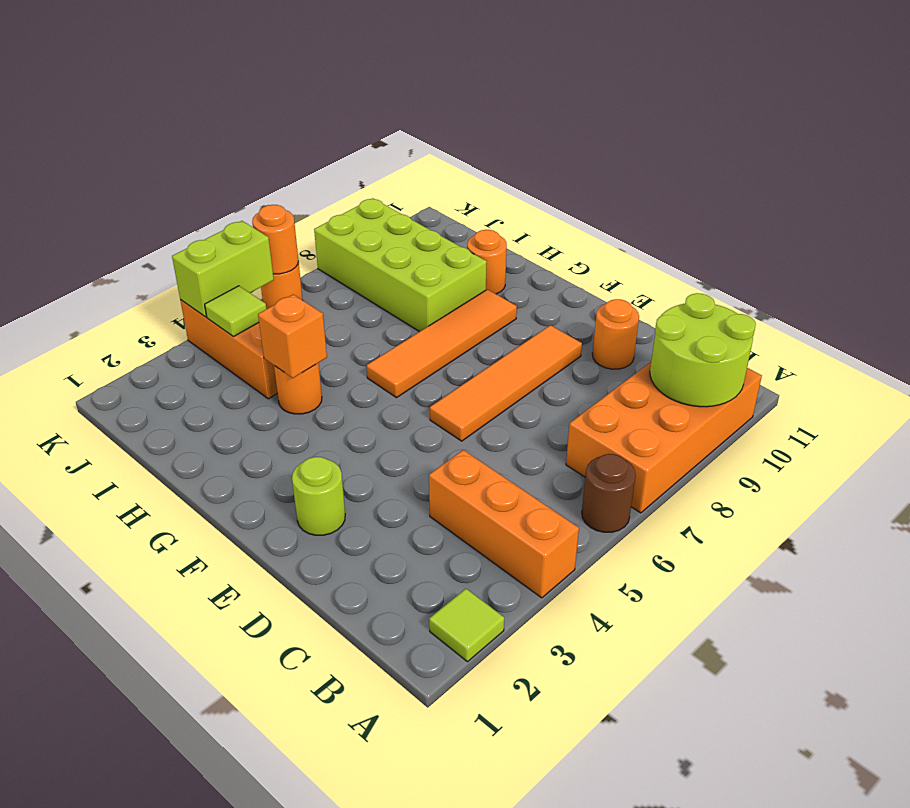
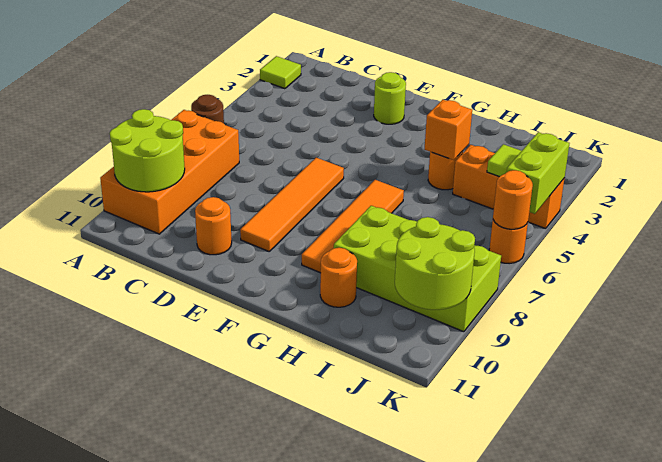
orange brick A4:C4 level 1 -> none
none -> lime round brick J9:K10 level 2

